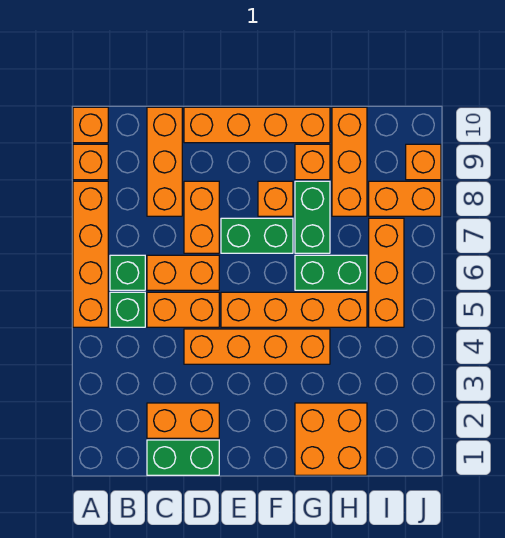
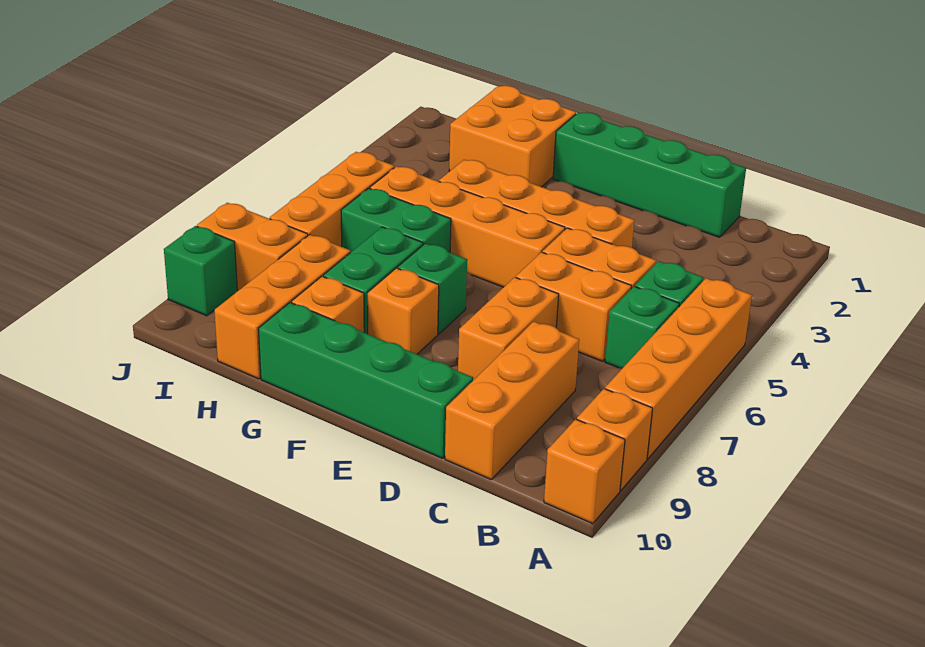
green brick C1:D1 level 1 -> green brick C1:F1 level 1
orange brick C2:D2 level 1 -> none
orange brick D10:G10 level 1 -> green brick D10:G10 level 1
green brick E7:F7 level 1 -> green brick F7 level 1
orange brick J9 level 1 -> green brick J9 level 1

